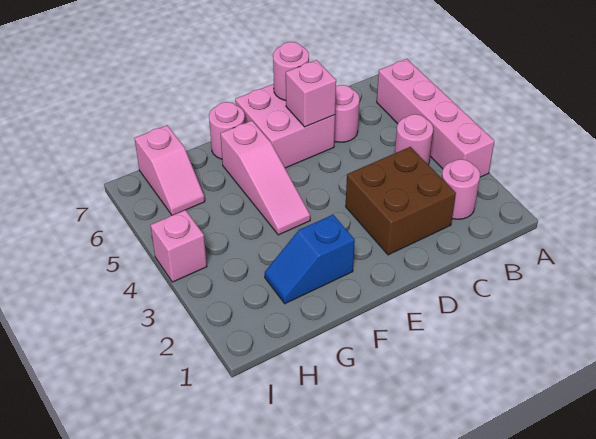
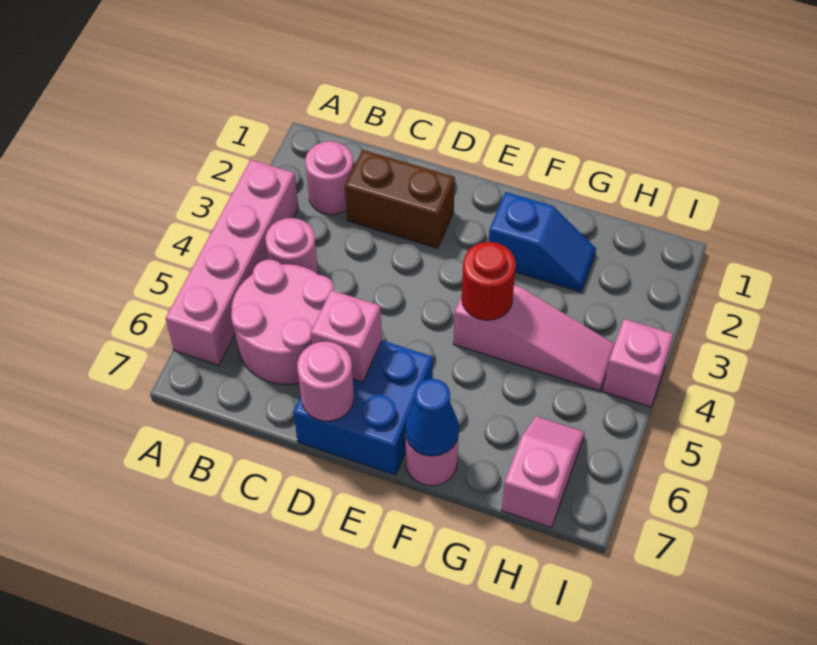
brown brick C2:D3 level 1 -> brown brick C2:D2 level 1
pink round brick C6 level 1 -> pink round brick B5:C6 level 1
pink brick D6:E7 level 1 -> blue brick D6:E7 level 1
pink slope F4:F6 level 1 top 6 -> pink slope F4:H4 level 1 top F
none -> red round brick F4 level 2
none -> blue cone F7 level 2

